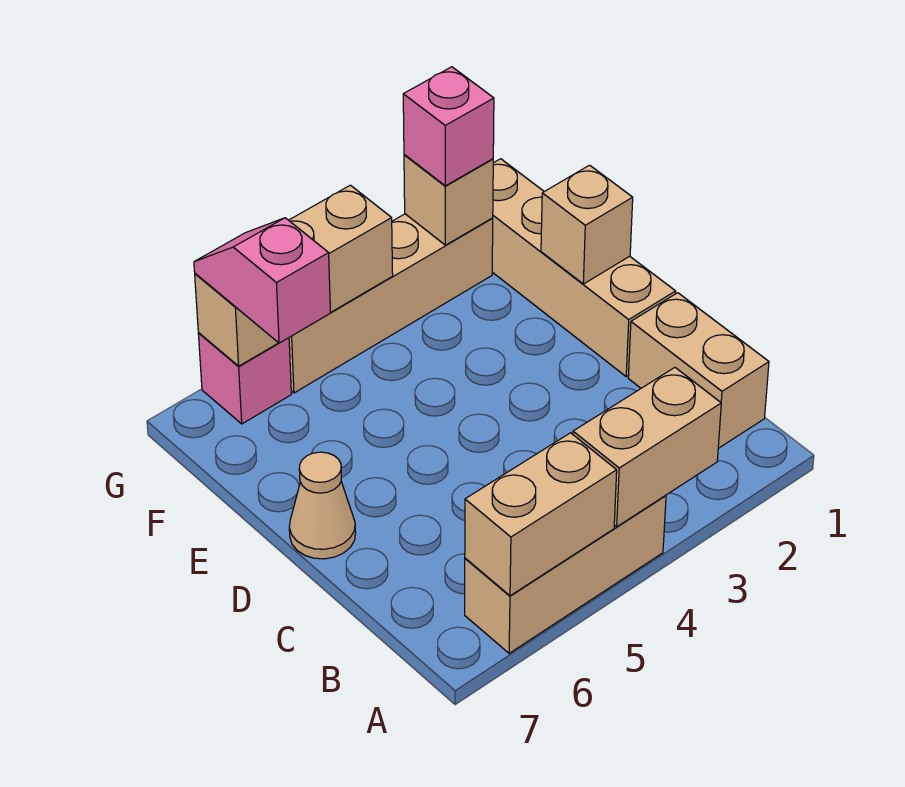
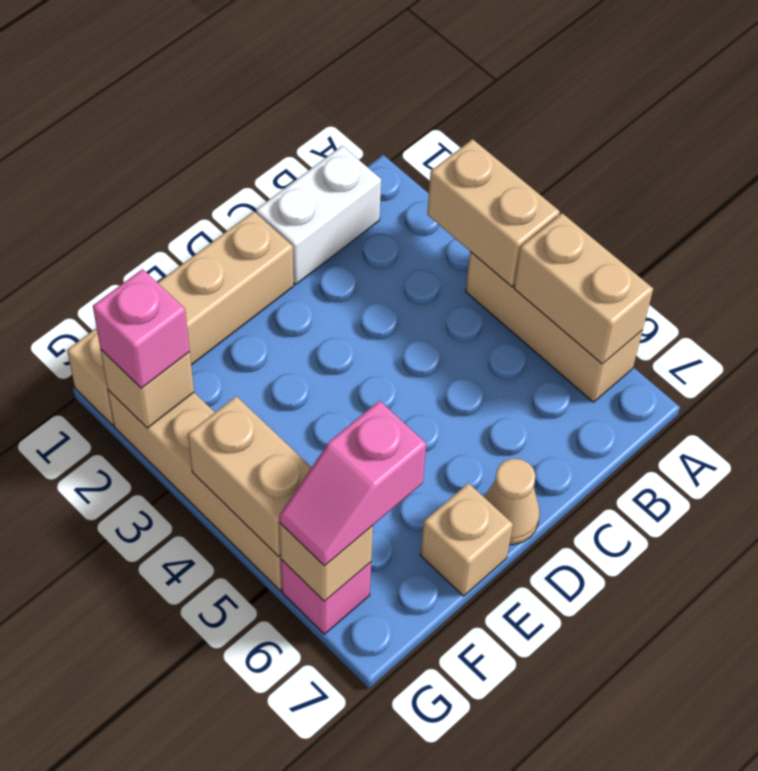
tan brick B1:C1 level 1 -> white brick B1:C1 level 1
tan brick E1 level 2 -> tan brick E7 level 1

